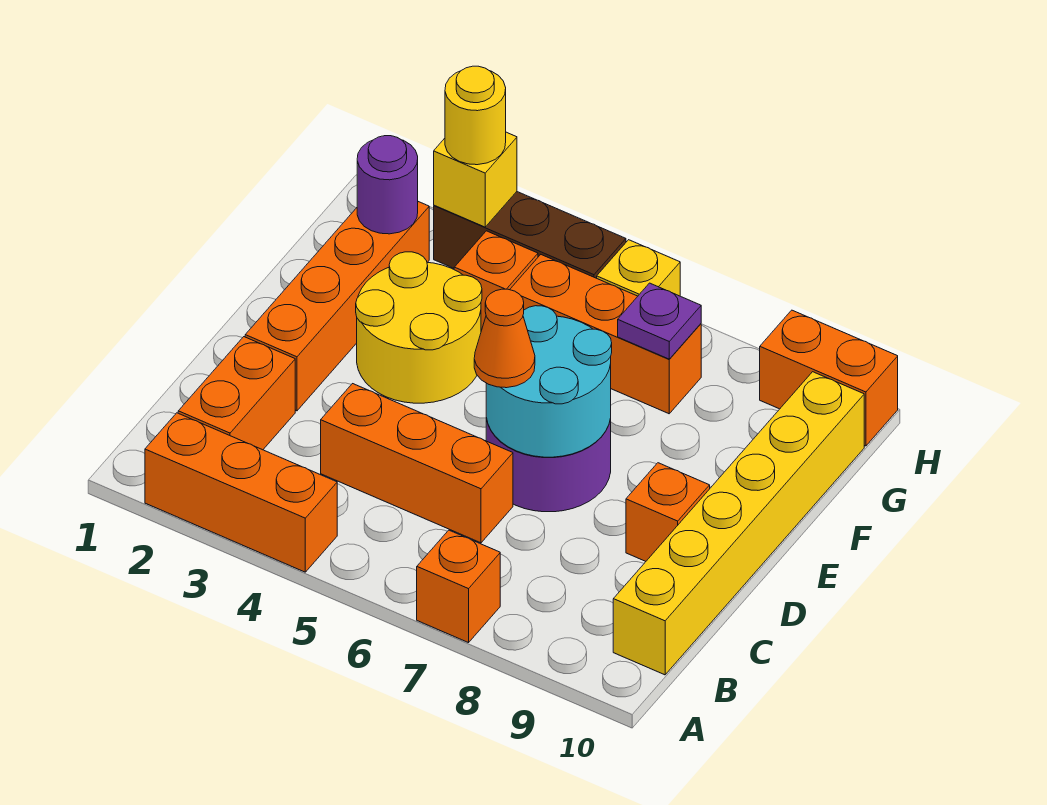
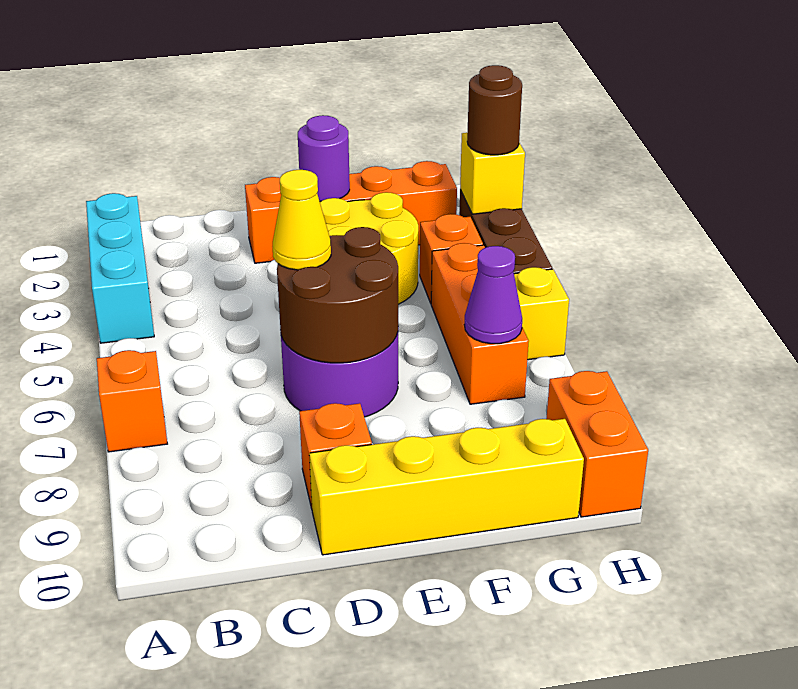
orange brick A2:A4 level 1 -> cyan brick A2:A4 level 1
orange brick B2:C2 level 1 -> none
yellow brick B10:G10 level 1 -> yellow brick D10:G10 level 1
orange brick C4:C6 level 1 -> none
cyan round brick D6:E7 level 2 -> brown round brick D6:E7 level 2
orange cone D6 level 3 -> yellow cone D6 level 3
purple round brick G2 level 2 -> purple round brick E2 level 2
purple plate G7 level 2 -> purple cone G7 level 2
yellow round brick H3 level 3 -> brown round brick H3 level 3

